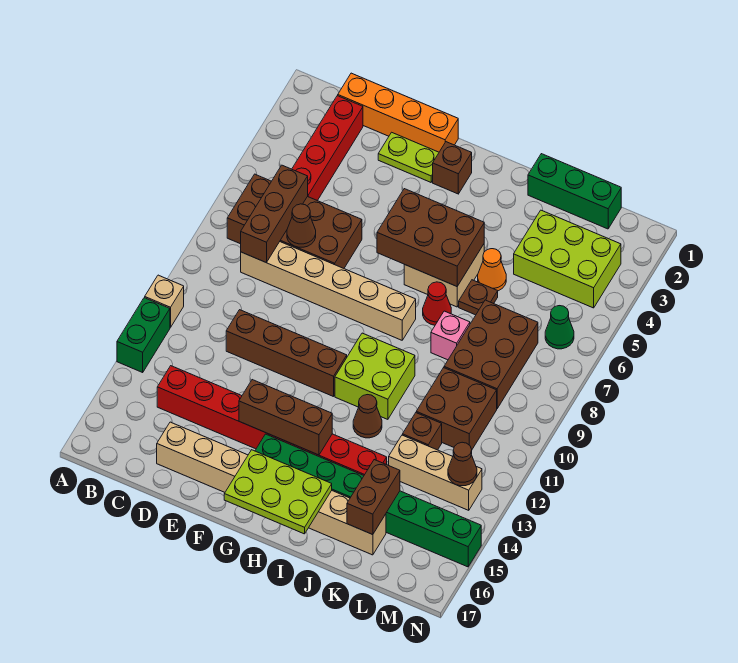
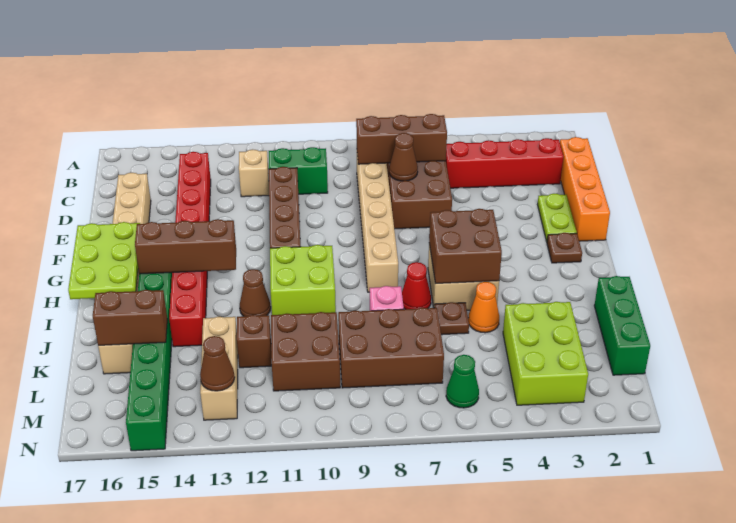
tan brick A11 level 1 -> tan brick C12 level 1
green brick A12:A13 level 1 -> green brick C10:C11 level 1
brown brick F14:H14 level 2 -> brown brick H13:H15 level 2
brown brick G2 level 1 -> brown plate G2 level 1
brown brick G5:I6 level 2 -> brown brick H5:I6 level 2

